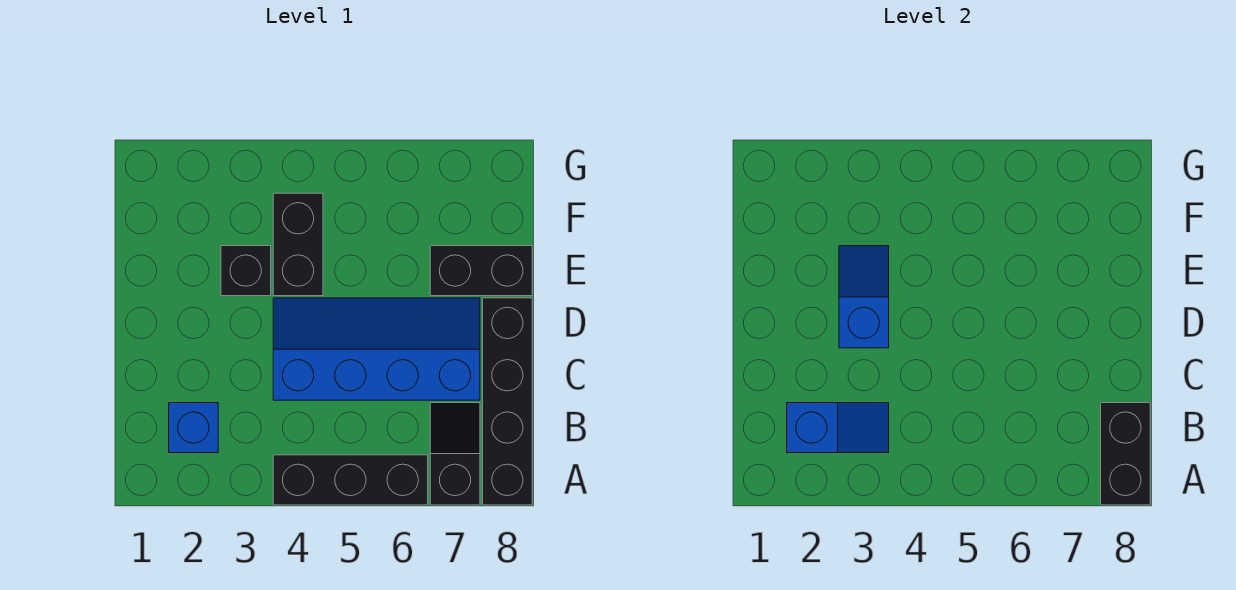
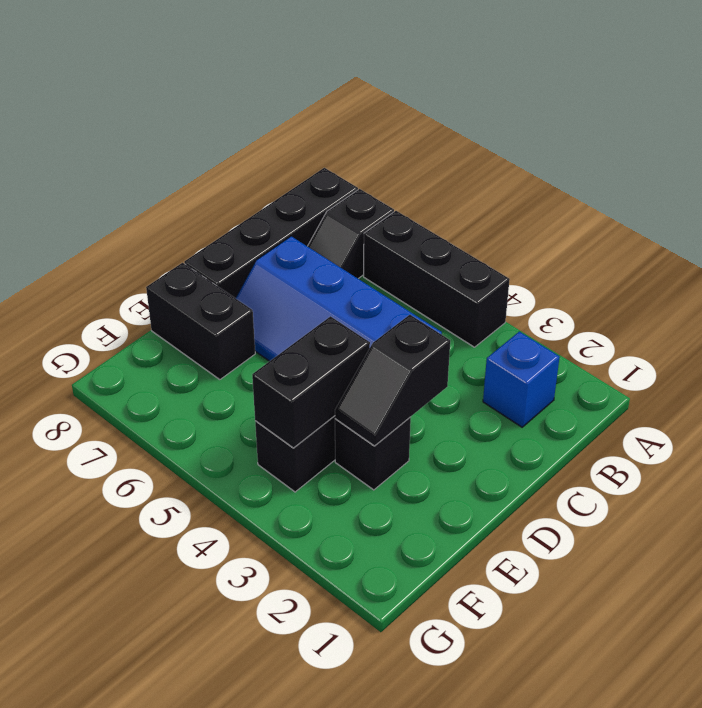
black brick A8:B8 level 2 -> black brick E4:F4 level 2
blue slope B2:B3 level 2 top 2 -> none
blue slope D3:E3 level 2 top D -> black slope D3:E3 level 2 top D

